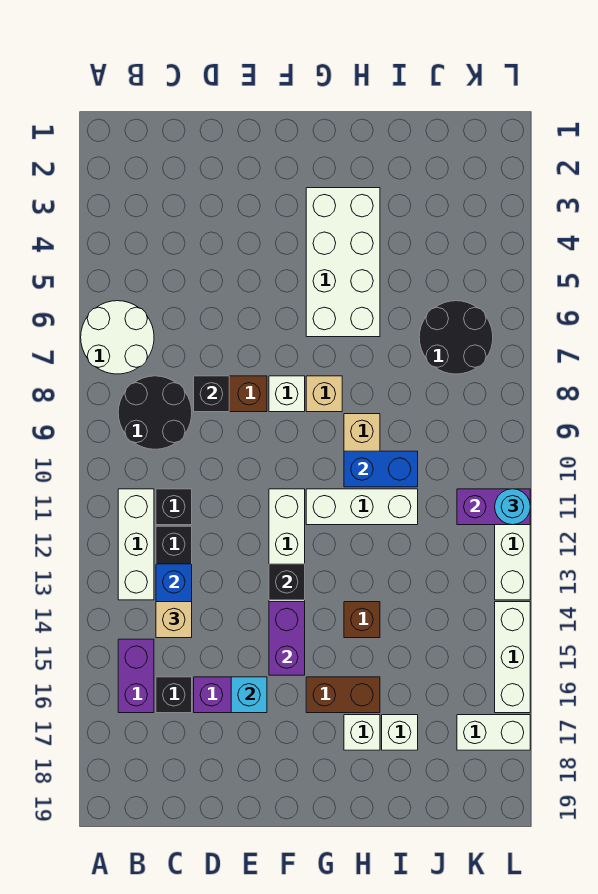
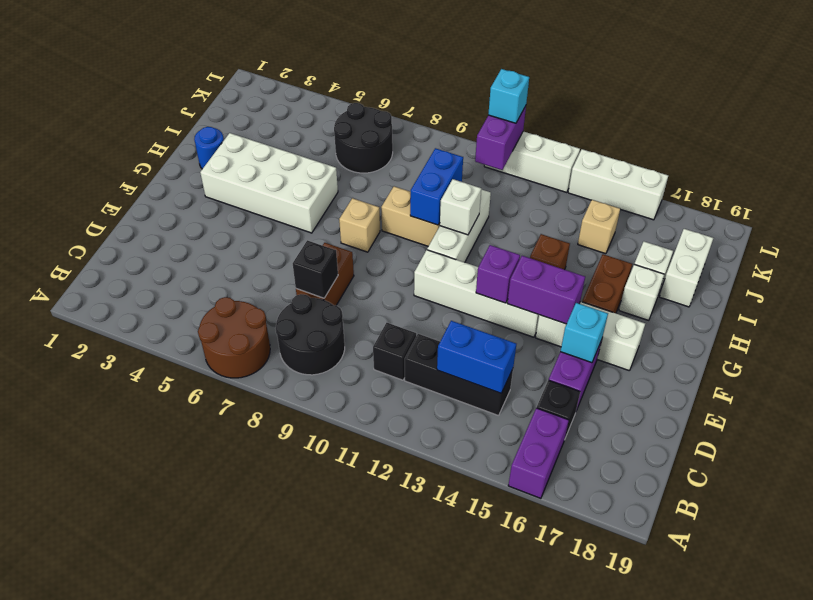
white round brick A6:B7 level 1 -> brown round brick A6:B7 level 1
white brick B11:B13 level 1 -> white brick F15:F17 level 1
purple brick B15:B16 level 1 -> purple brick A16:B16 level 1
tan brick C14 level 3 -> tan brick J15 level 1
white brick F8 level 1 -> white brick H11 level 2
black brick F13 level 2 -> purple brick F13 level 2
none -> blue round brick H2 level 1
white brick K17:L17 level 1 -> white brick I18:J18 level 1
cyan round brick L11 level 3 -> cyan brick L11 level 3

